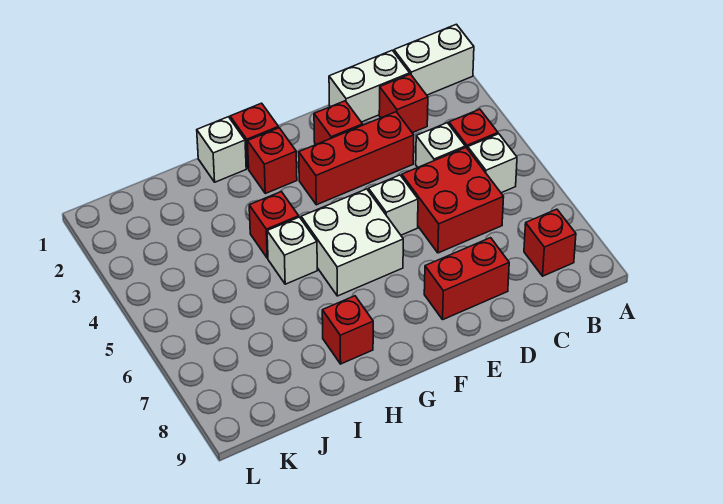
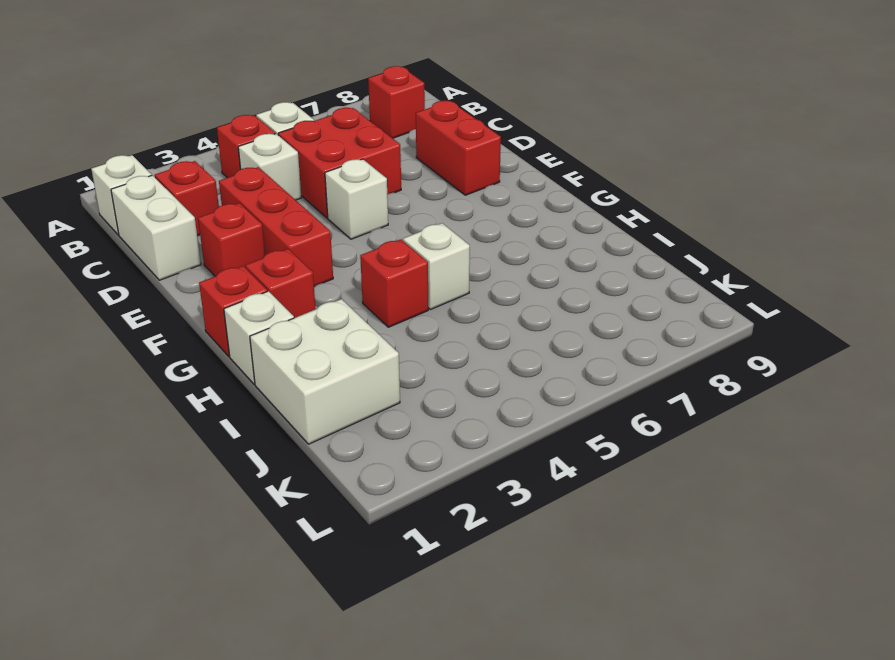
white brick A1:B1 level 1 -> white brick B1 level 1
white brick F5:G6 level 1 -> white brick I1:J2 level 1
red brick H8 level 1 -> none

